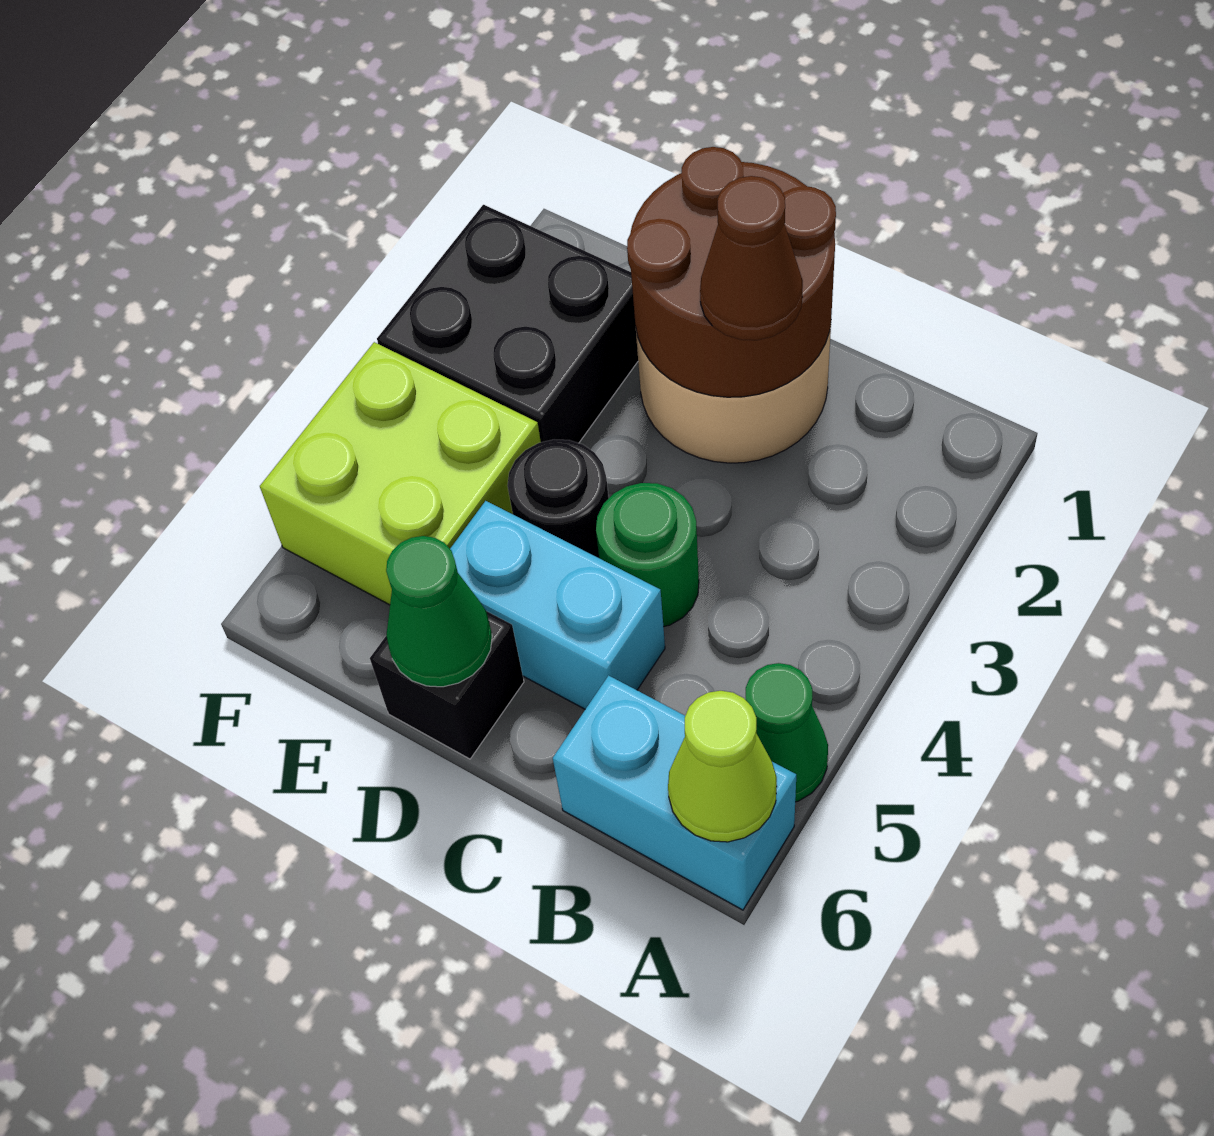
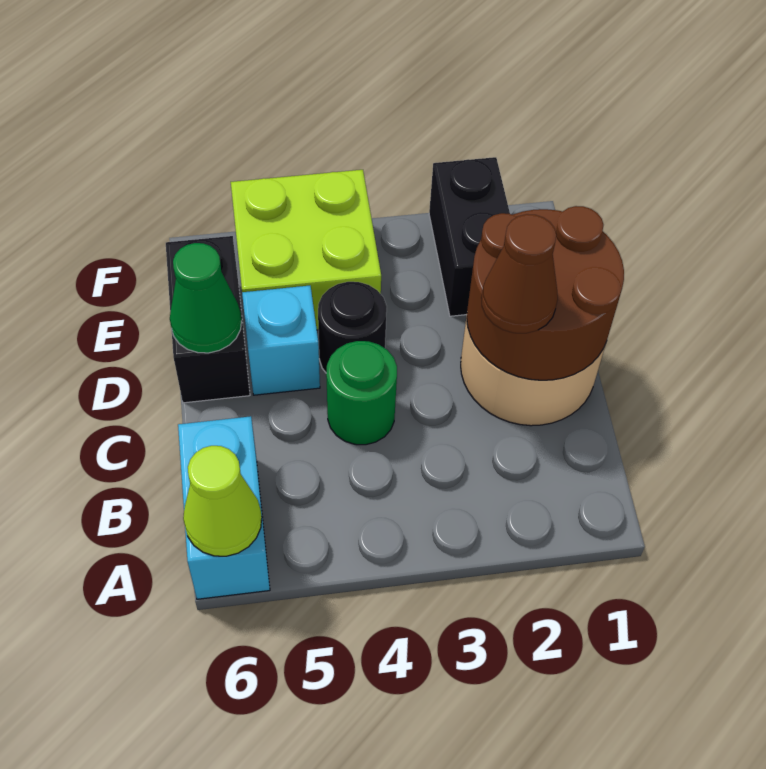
green cone A5 level 1 -> none
cyan brick C5:D5 level 1 -> cyan brick D5 level 1
black brick D6 level 1 -> black brick D6:E6 level 1
black brick E2:F3 level 1 -> black brick E2:F2 level 1

